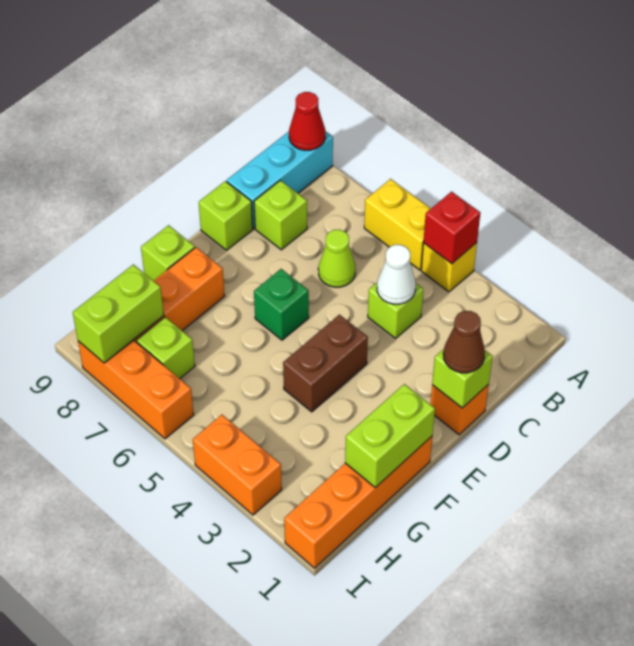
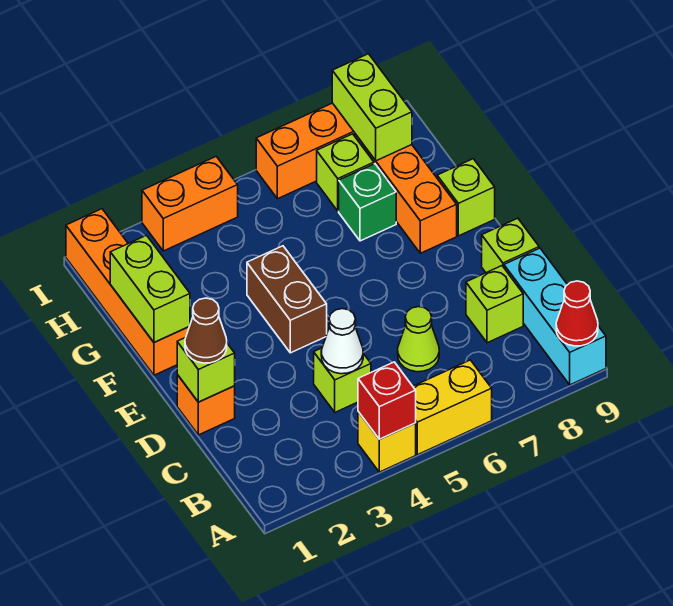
green brick E6 level 1 -> green brick G7 level 1

